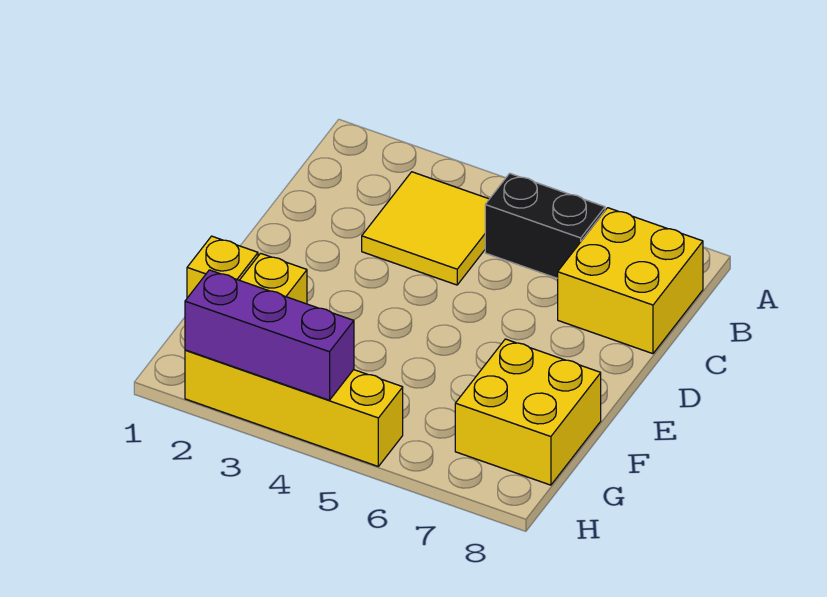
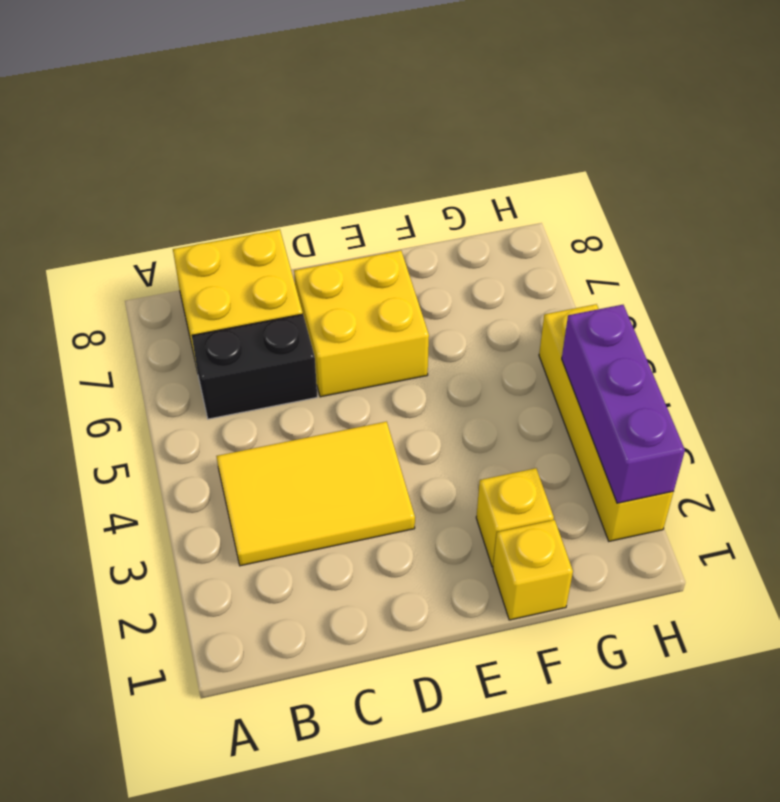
yellow tile B3:C4 level 1 -> yellow tile B3:D4 level 1
black brick B5:B6 level 1 -> black brick B6:C6 level 1
yellow brick F7:G8 level 1 -> yellow brick D6:E7 level 1

